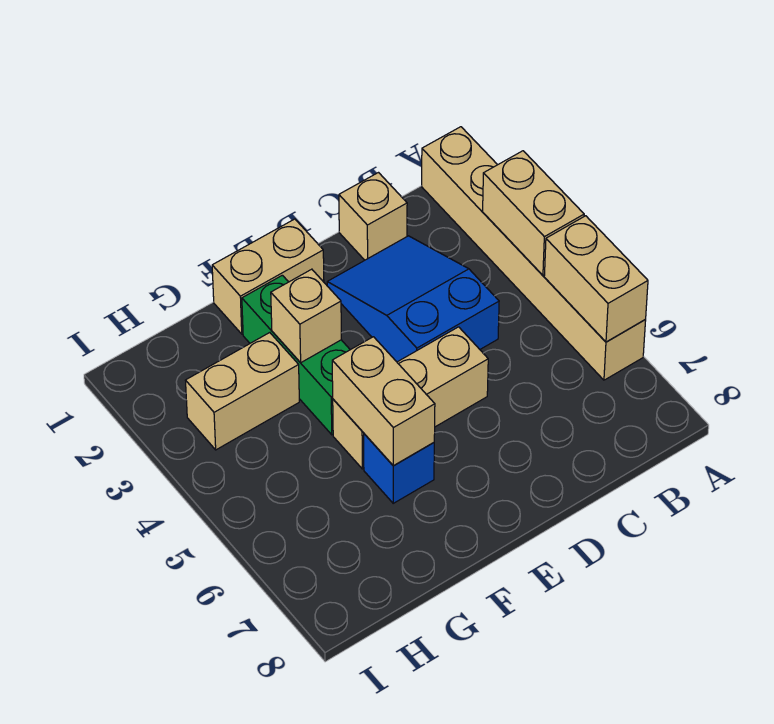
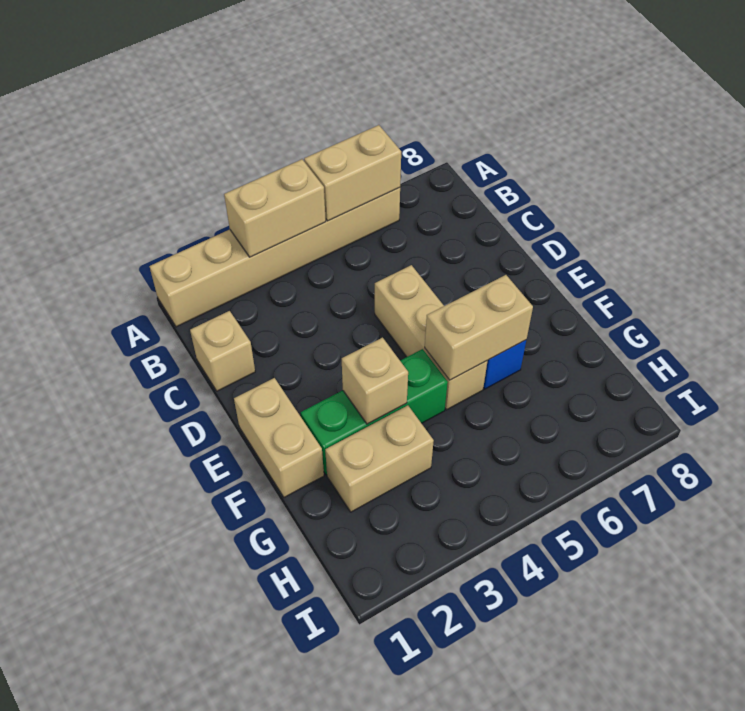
blue slope C2:D4 level 1 top 4 -> none
tan brick G3:H3 level 1 -> tan brick G2:G3 level 1

